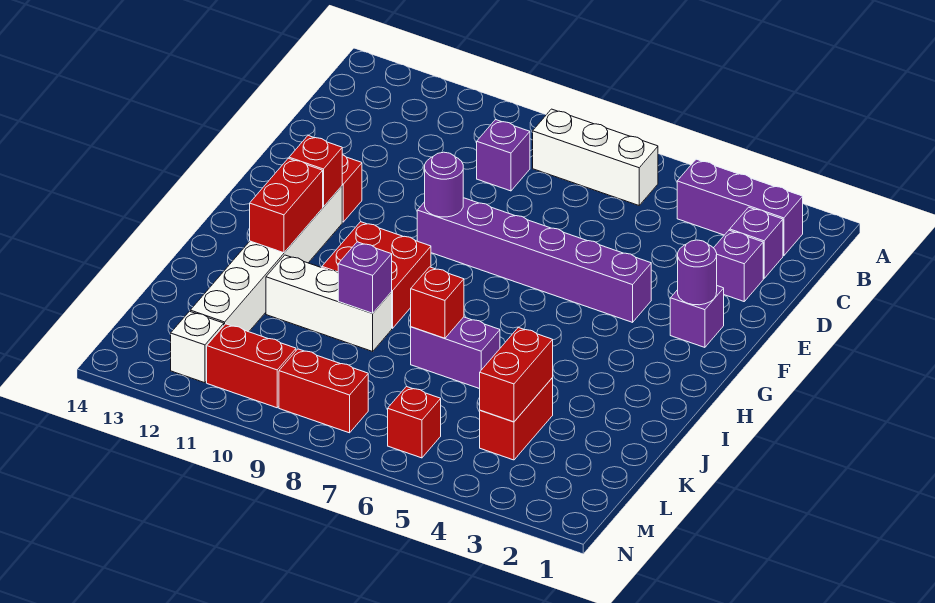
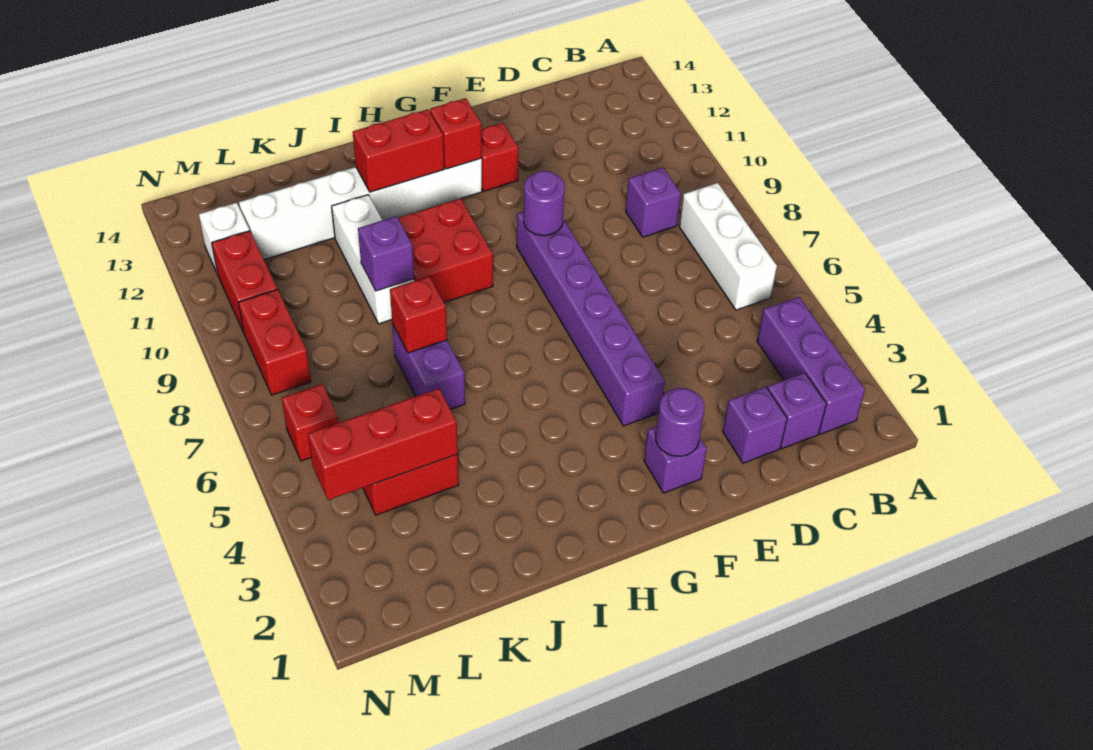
red brick K4:L4 level 2 -> red brick K4:M4 level 2

